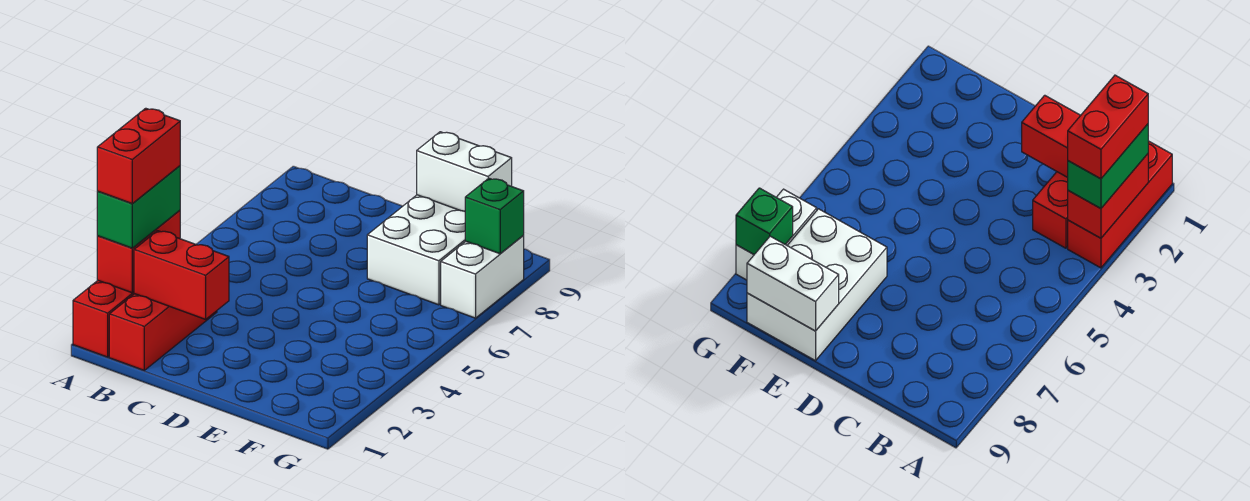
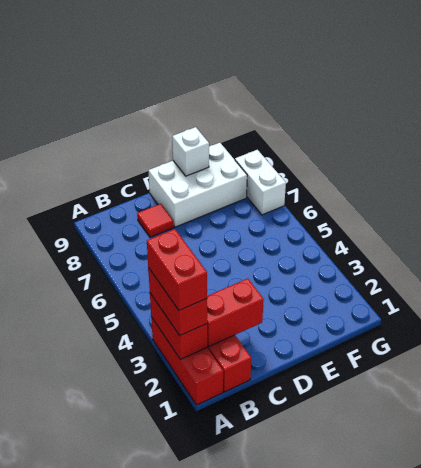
green brick A2:A3 level 3 -> red brick A2:A3 level 3
none -> red tile C8 level 1
white brick E7:F9 level 1 -> white brick D8:F9 level 1
white brick E9:F9 level 2 -> white brick E9 level 2
green brick G8 level 2 -> none

